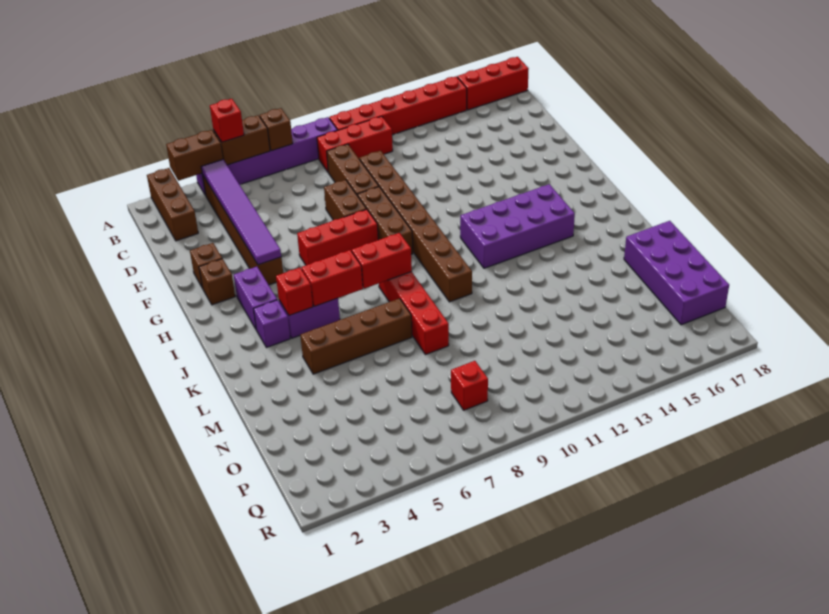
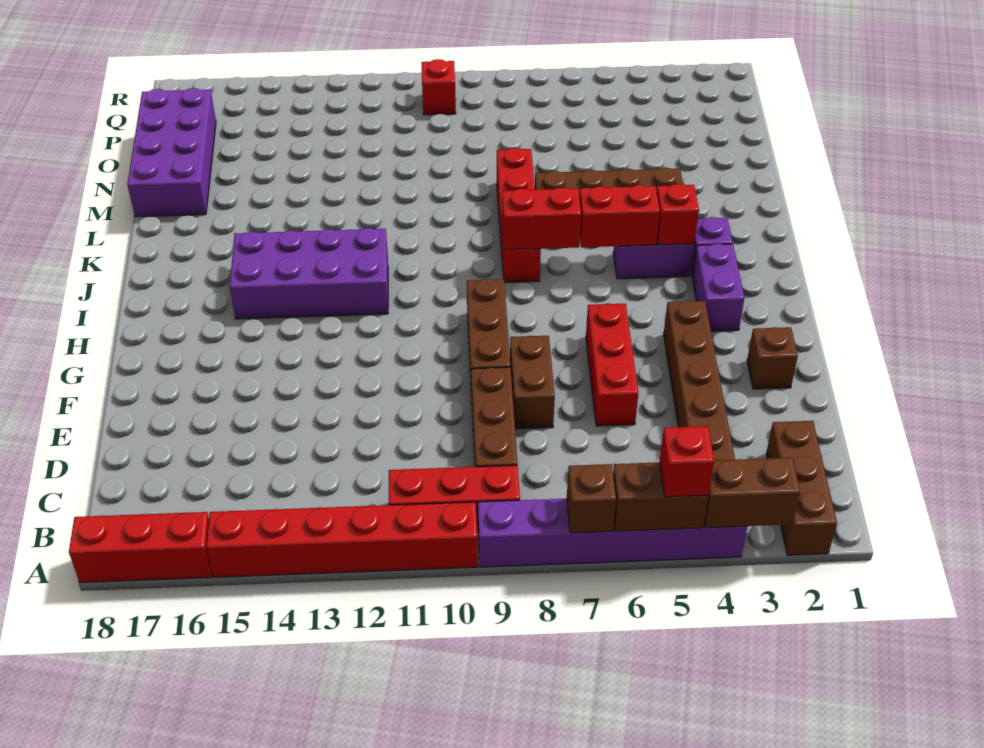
purple tile B4:G4 level 2 -> none
brown brick D10:K10 level 1 -> none
brown brick G2 level 1 -> none
red brick G6:G8 level 1 -> red brick E6:G6 level 1
red brick P8 level 1 -> red brick Q10 level 1

